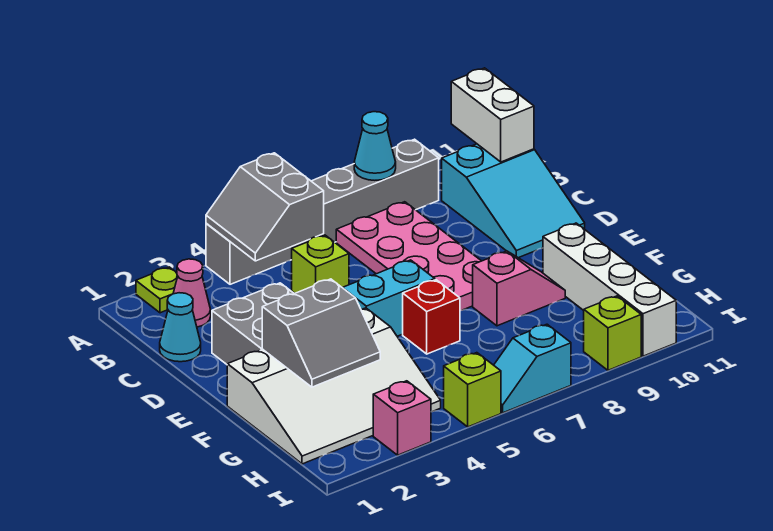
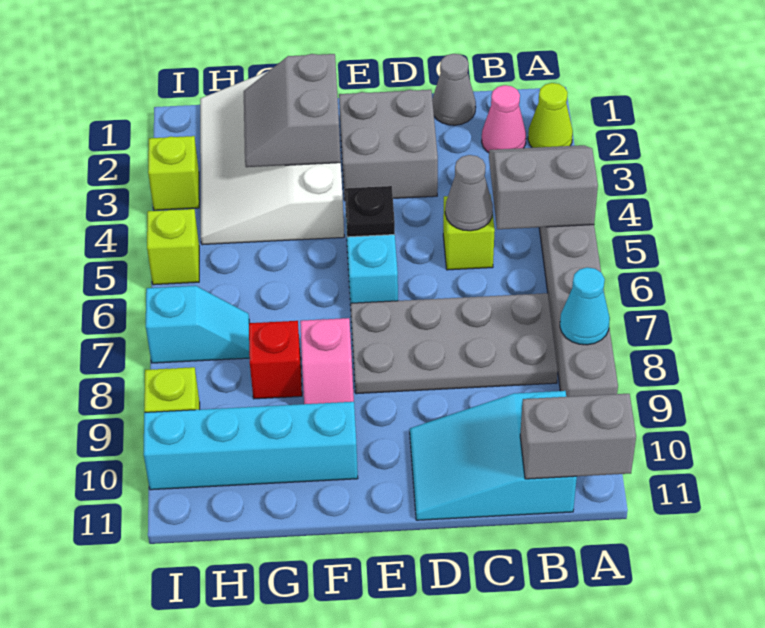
lime plate A2 level 1 -> lime cone A2 level 1
white brick A11:B11 level 2 -> grey brick A11:B11 level 2
pink plate B7:E8 level 1 -> grey plate B7:E8 level 1
cyan cone C1 level 1 -> grey cone C1 level 1
none -> grey cone C5 level 2
none -> black plate E5 level 2
red brick F6 level 1 -> red brick G8 level 1
white brick F10:I10 level 1 -> cyan brick F10:I10 level 1
pink brick I3 level 1 -> lime brick I3 level 1
cyan slope I6:I7 level 1 top 7 -> cyan slope H7:I7 level 1 top I

